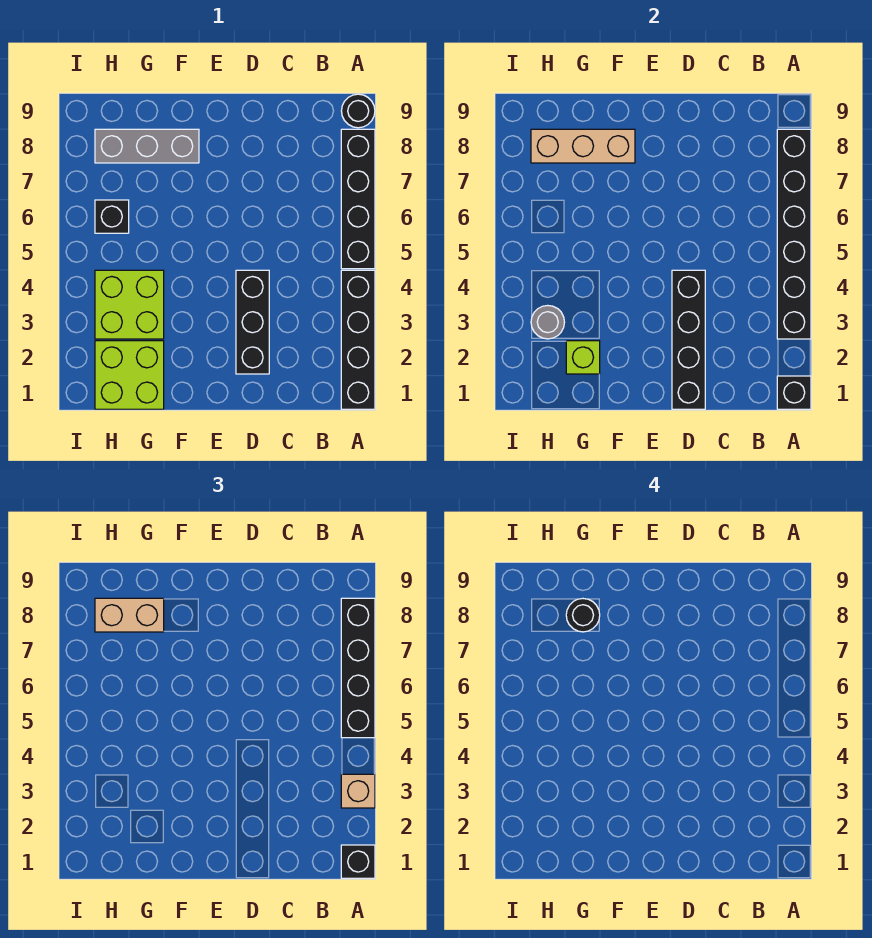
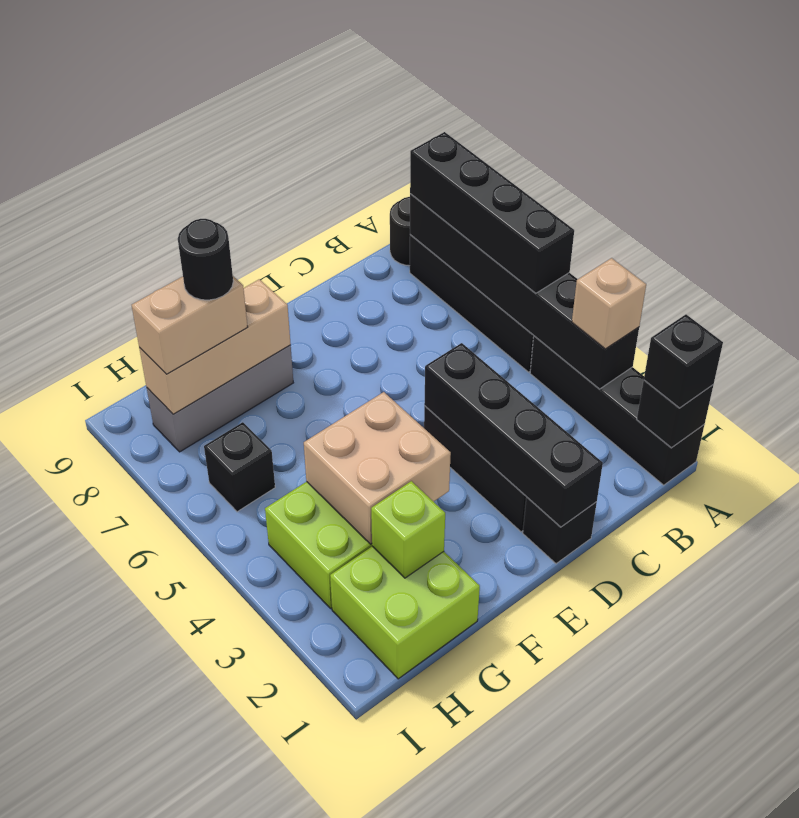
none -> black brick D1 level 1
none -> tan brick F3:G4 level 2
grey round brick H3 level 2 -> none

